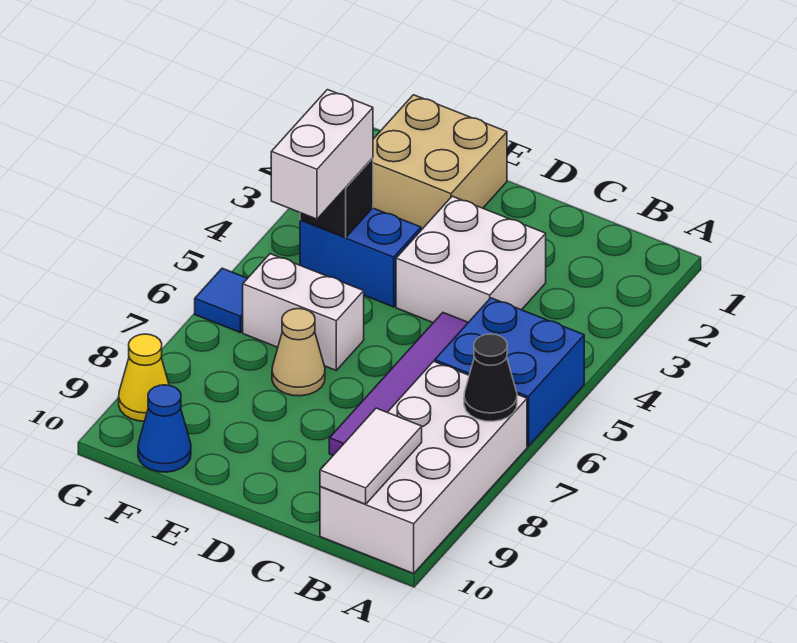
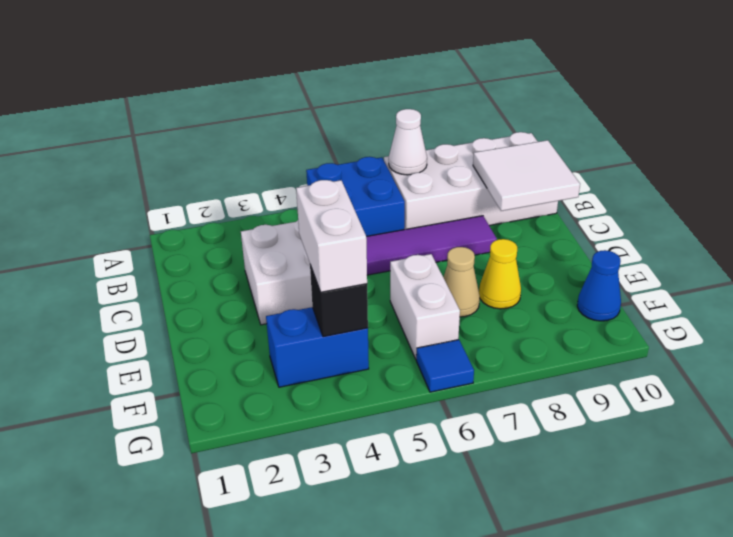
black cone A7 level 2 -> white cone A7 level 2
white tile B9:B10 level 2 -> white tile B9:C10 level 2
tan brick E1:F2 level 1 -> none
blue brick E4:F4 level 1 -> blue brick F3:F4 level 1
white brick F4:F5 level 3 -> white brick E4:F4 level 3
yellow cone G9 level 1 -> yellow cone E8 level 1

